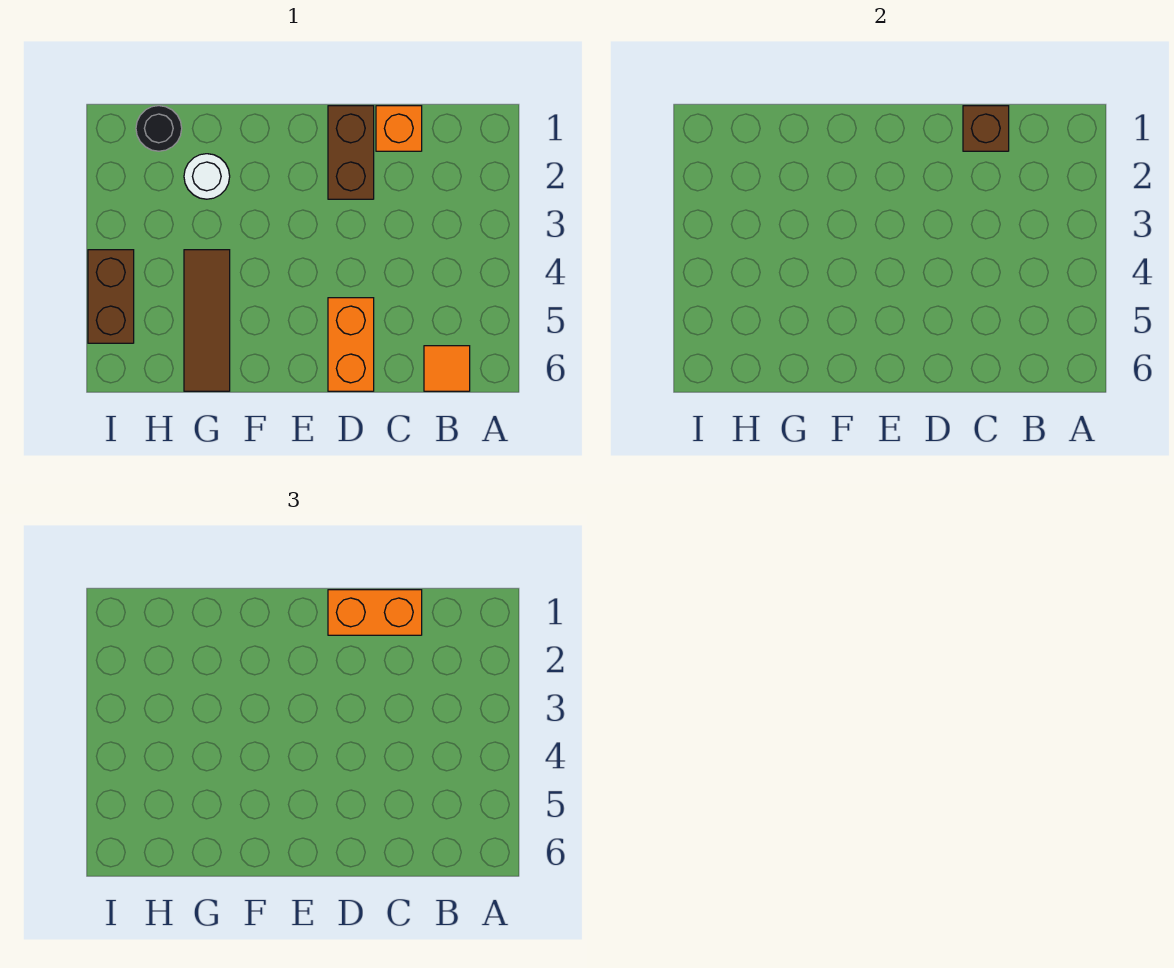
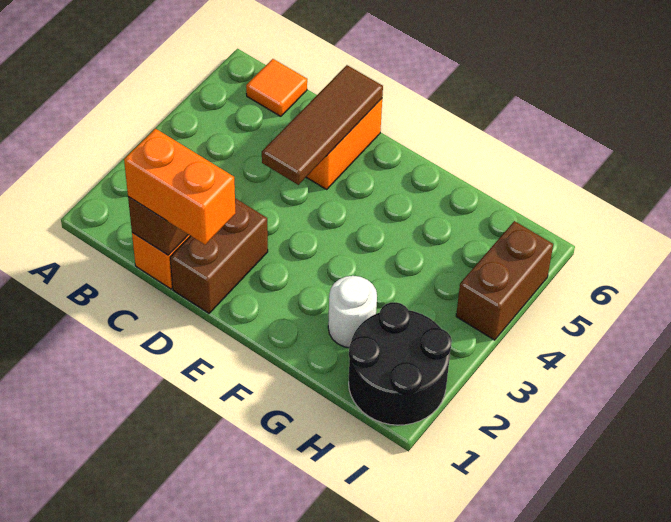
brown tile G4:G6 level 1 -> brown tile D4:D6 level 2
black round brick H1 level 1 -> black round brick H1:I2 level 1

